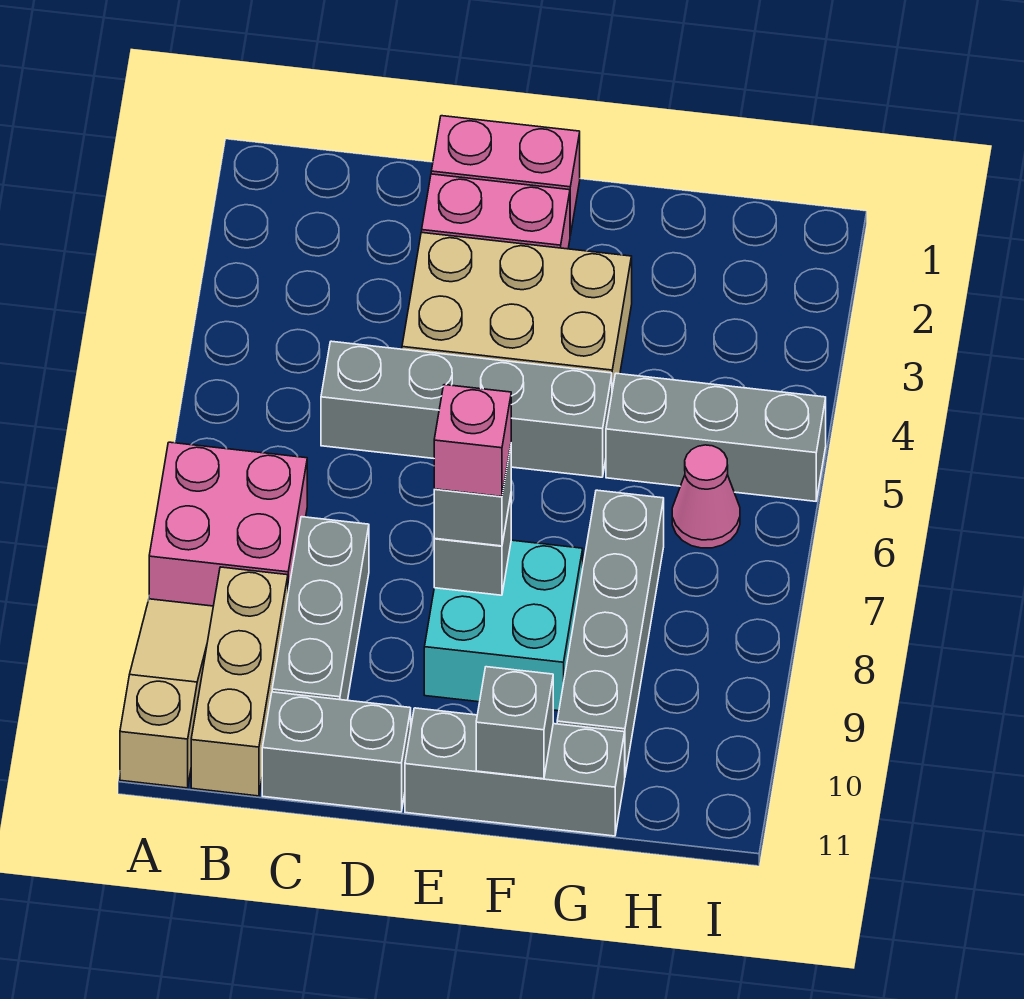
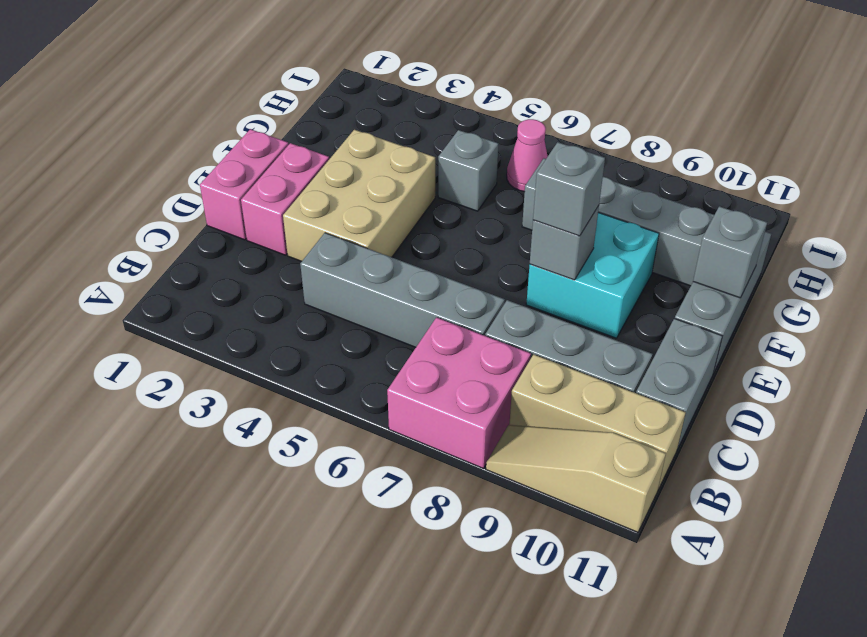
grey brick C5:F5 level 1 -> grey brick C4:C7 level 1
pink brick E8 level 4 -> none
grey brick G5:I5 level 1 -> grey brick G5 level 1

